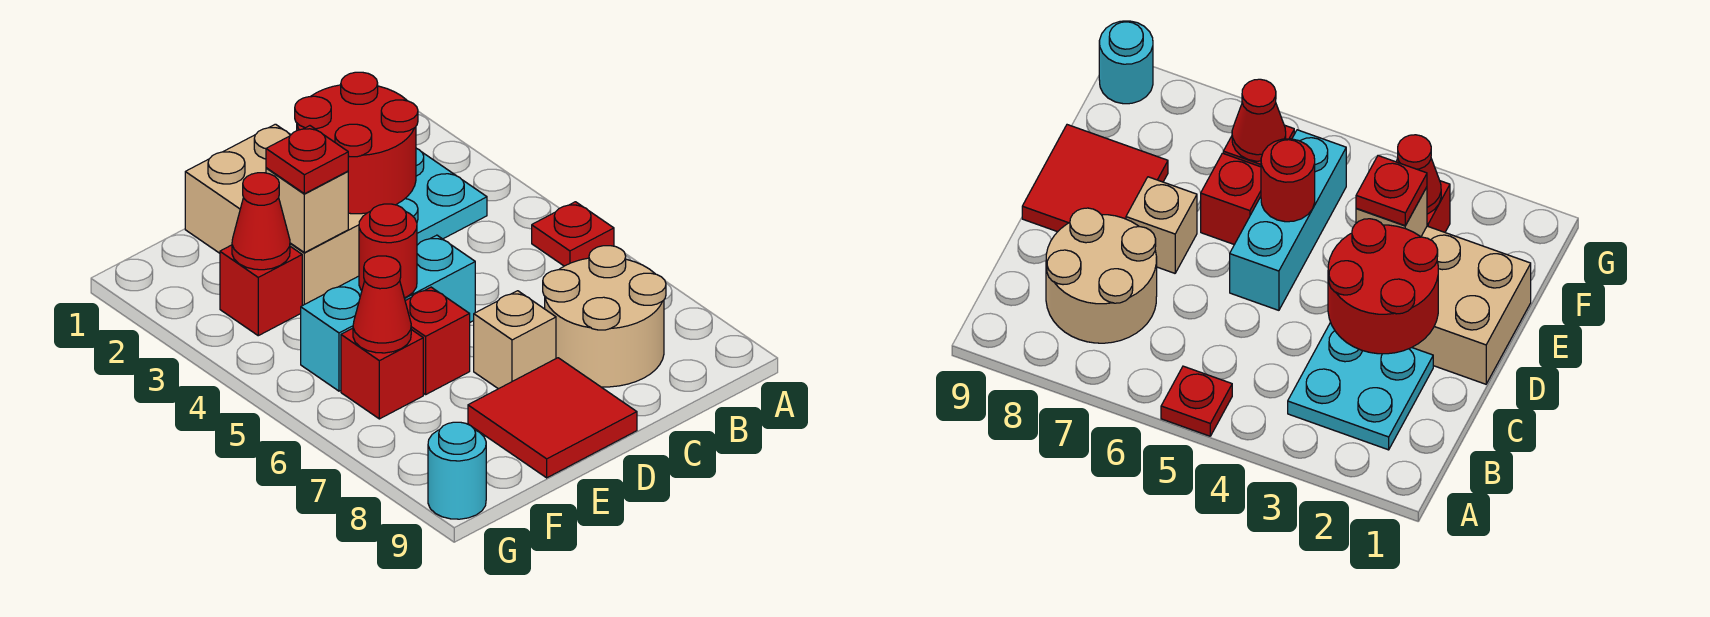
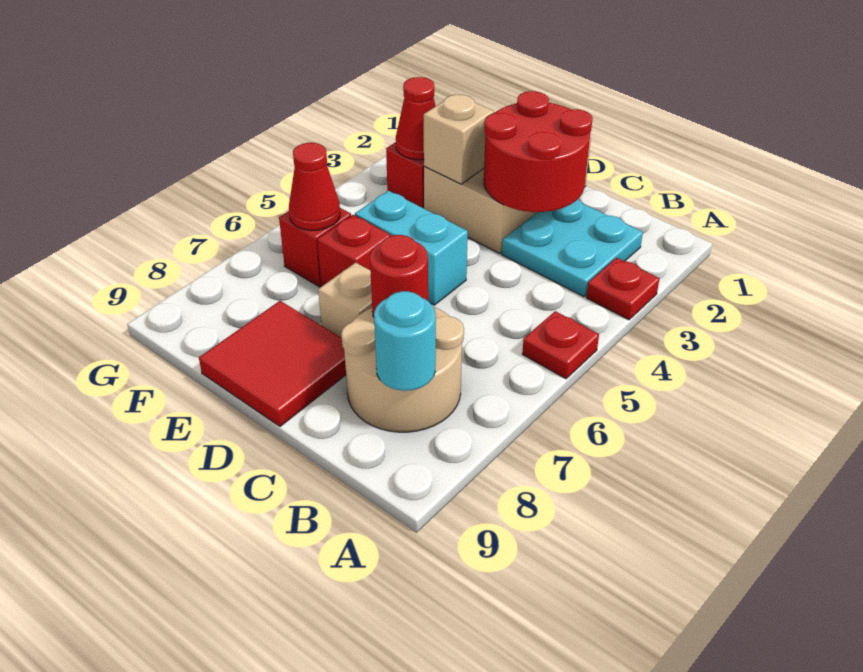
cyan brick D5:F5 level 1 -> cyan brick D5:E5 level 1
red plate E3 level 3 -> red plate A3 level 1
red round brick E5 level 2 -> red round brick C7 level 2
cyan round brick G9 level 1 -> cyan round brick B8 level 2

